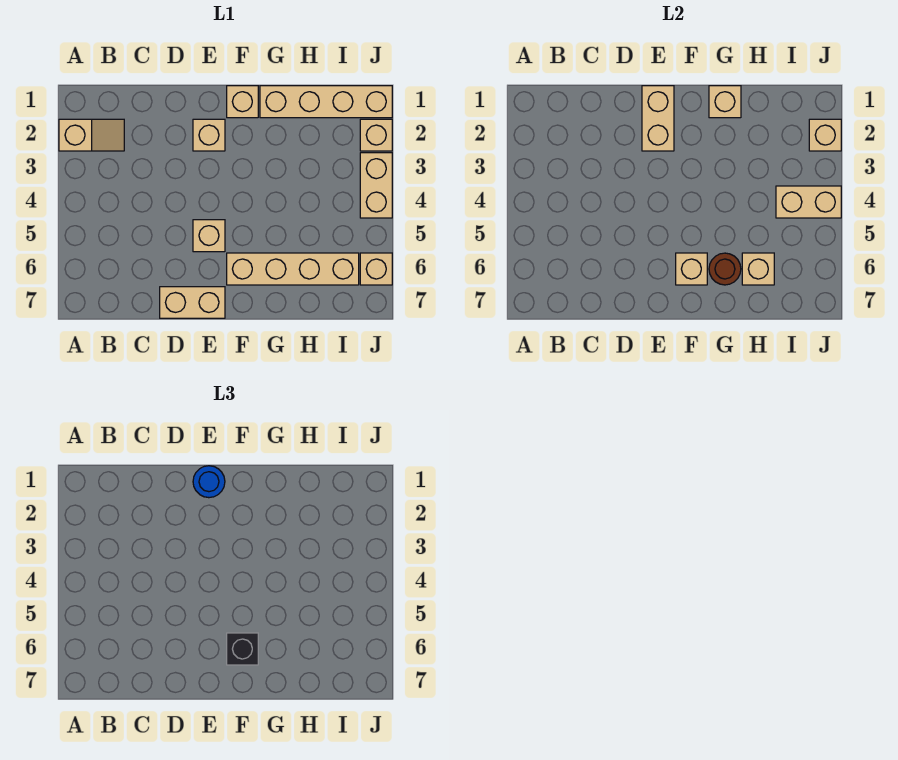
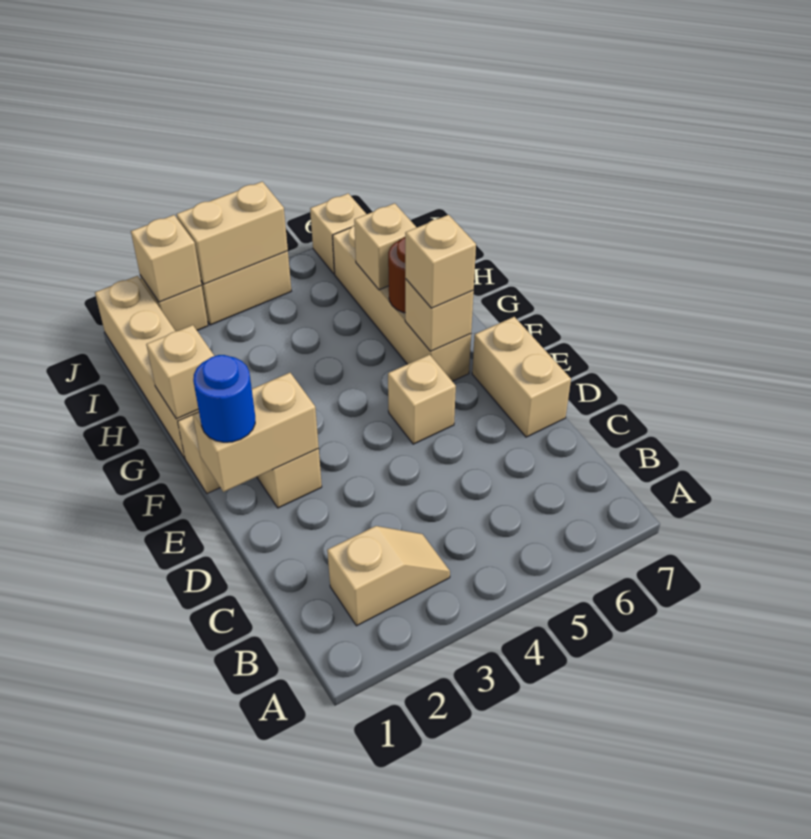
tan slope A2:B2 level 1 top A -> tan slope B2:B3 level 1 top 2
black brick F6 level 3 -> tan brick F6 level 3
tan brick I4:J4 level 2 -> tan brick J3:J4 level 2

